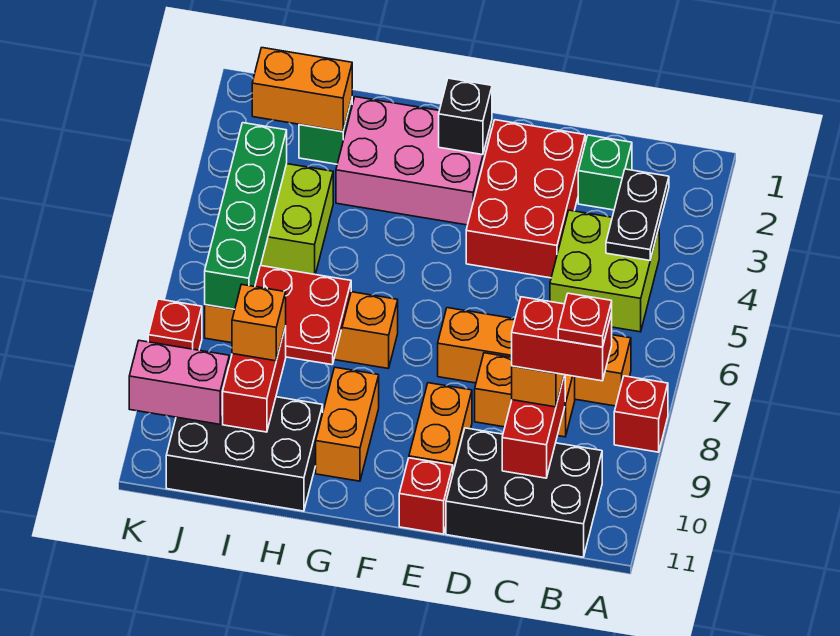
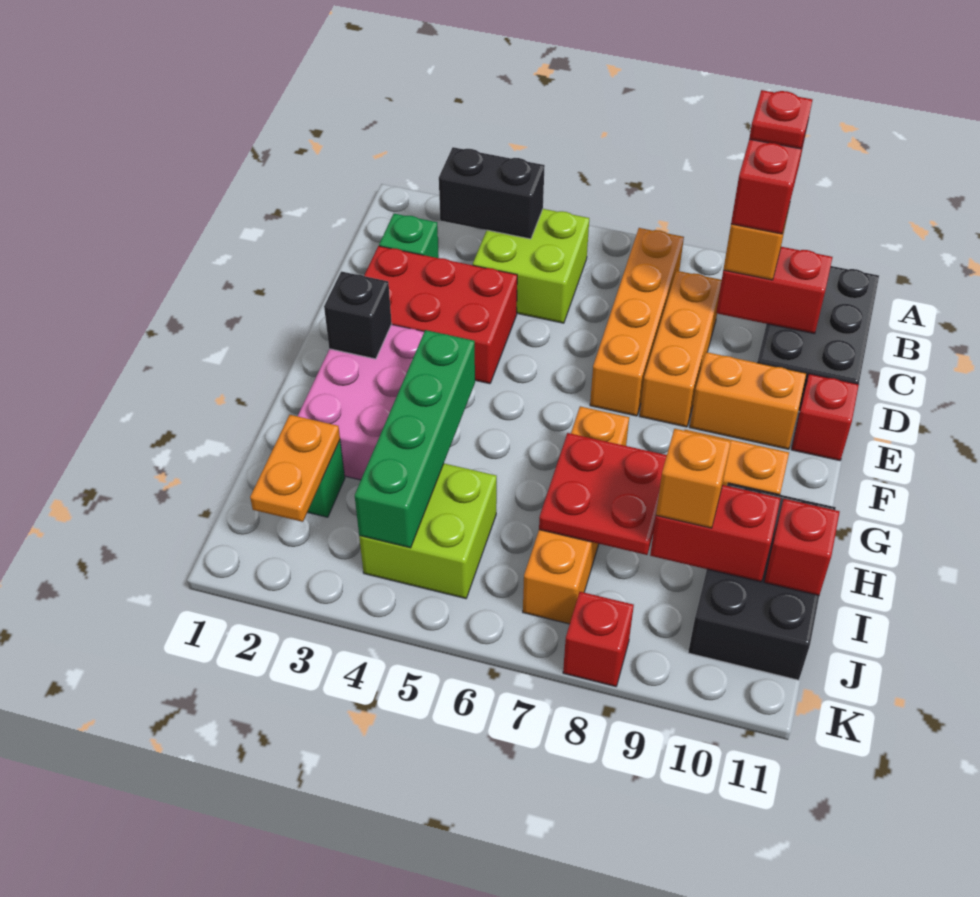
red brick A8 level 1 -> red brick I11 level 2
black plate B3:B4 level 2 -> black brick B3:B4 level 2
orange brick C8:D8 level 1 -> orange brick C8:E8 level 1
orange brick I2:J2 level 2 -> orange plate I2:J2 level 2
green brick J4:J7 level 2 -> green brick G4:J4 level 2
pink brick J10:K10 level 2 -> none

